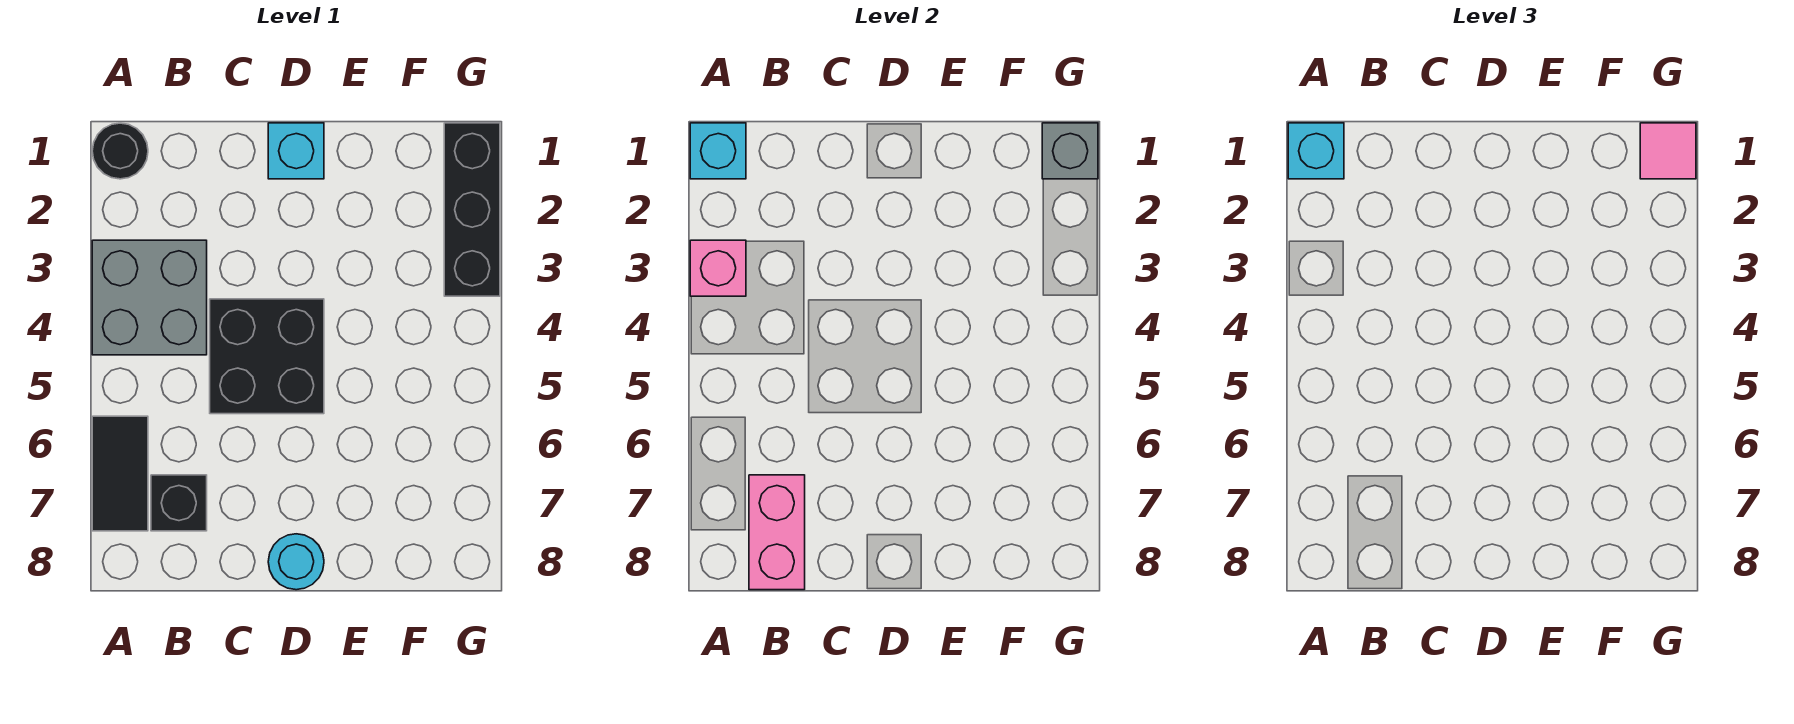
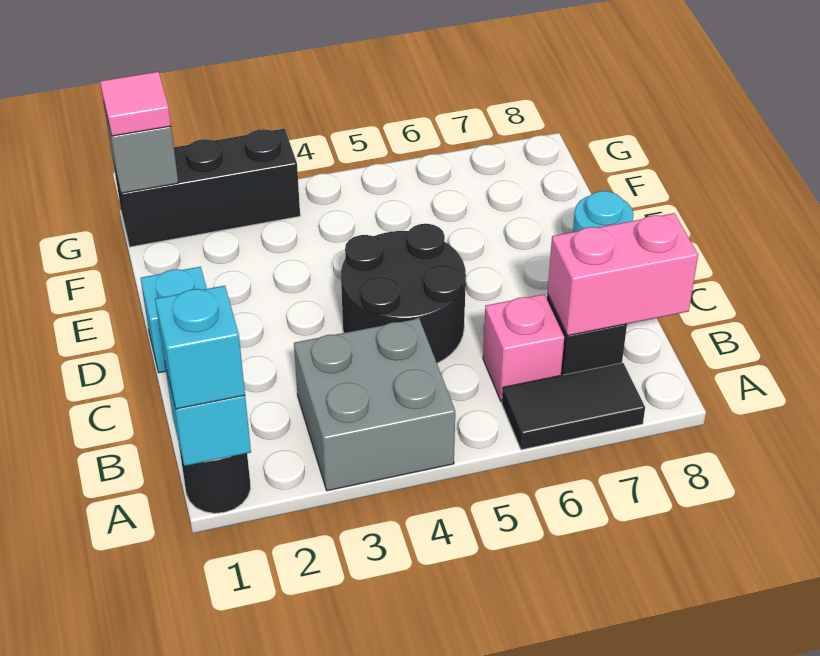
pink brick A3 level 2 -> pink brick B6 level 1
black brick C4:D5 level 1 -> black round brick C4:D5 level 1

